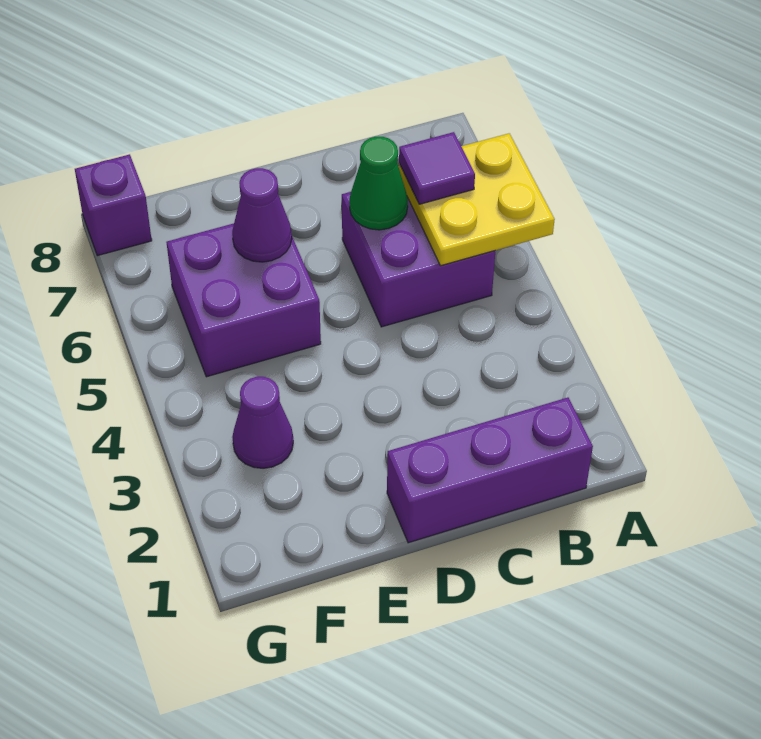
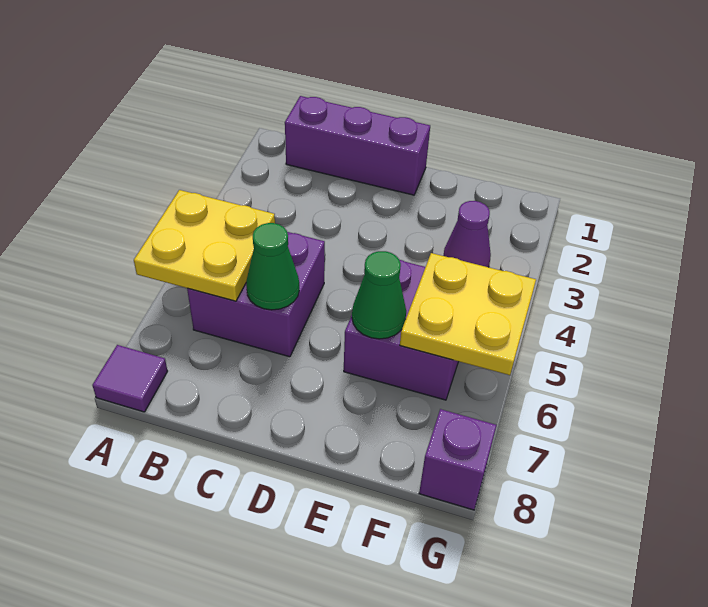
purple tile B6 level 3 -> purple tile A8 level 1
purple cone E6 level 2 -> green cone E6 level 2
none -> yellow plate F5:G6 level 2

